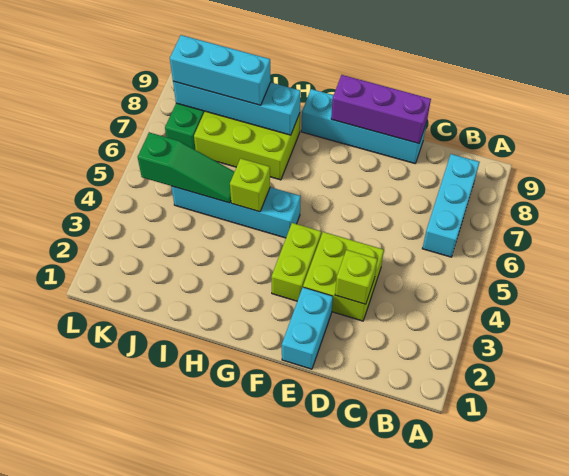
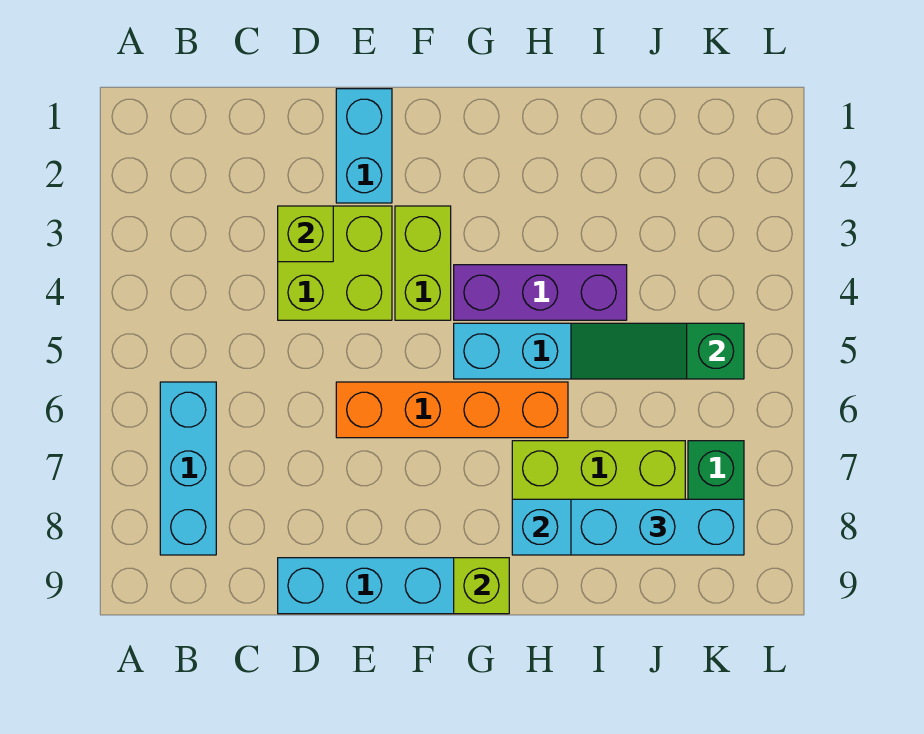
purple brick D9:F9 level 2 -> purple brick G4:I4 level 1
none -> orange brick E6:H6 level 1
lime brick H5 level 2 -> lime brick G9 level 2

